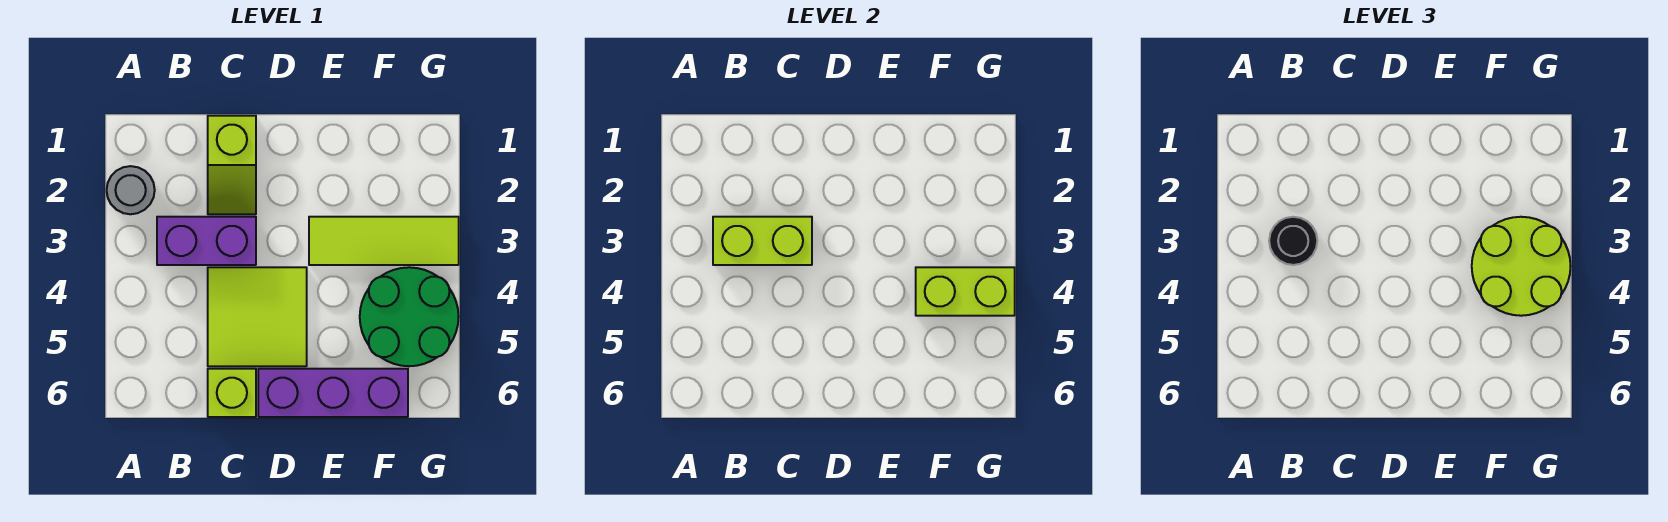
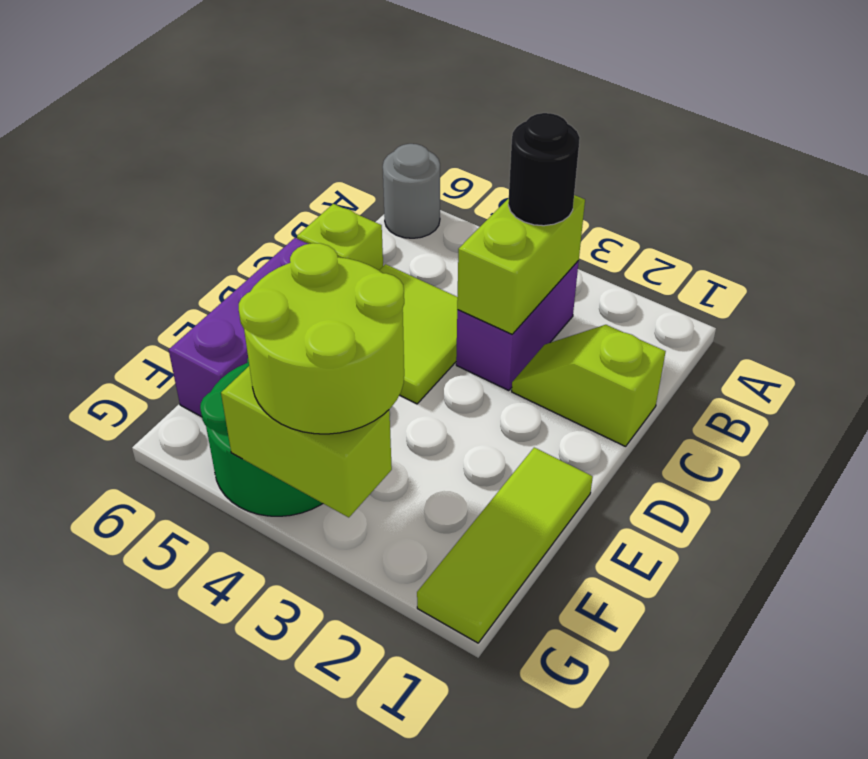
grey round brick A2 level 1 -> grey round brick A6 level 1
lime tile E3:G3 level 1 -> lime tile E1:G1 level 1
lime brick F4:G4 level 2 -> lime brick G3:G4 level 2

